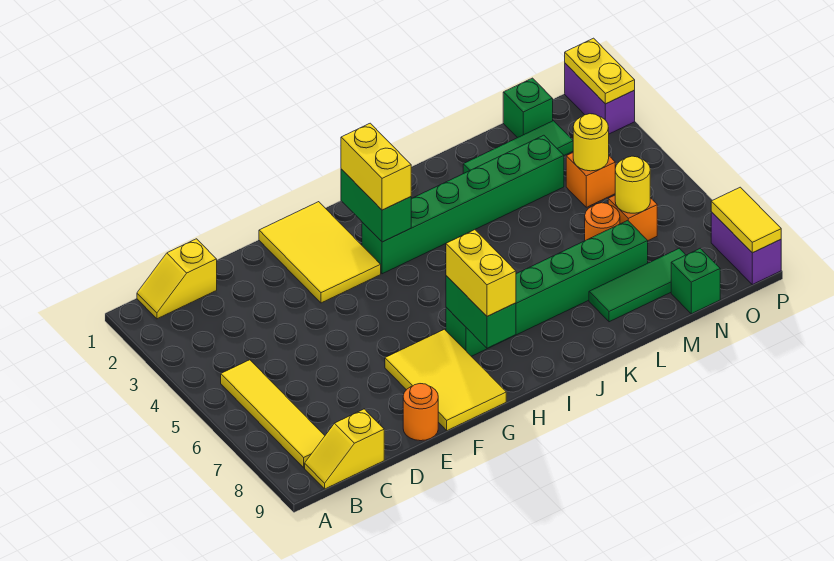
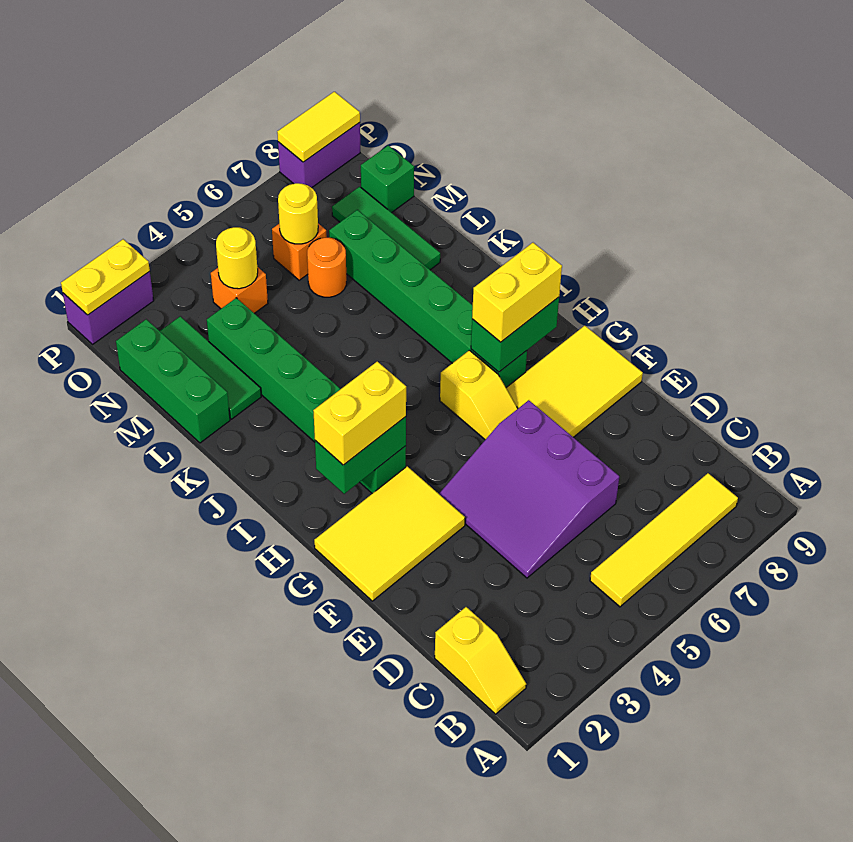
yellow slope B9:C9 level 1 top C -> yellow slope G6:H6 level 1 top H
none -> purple slope D4:F6 level 1 top 6
orange round brick E9 level 1 -> none
green brick N1 level 1 -> green brick L1:N1 level 1

